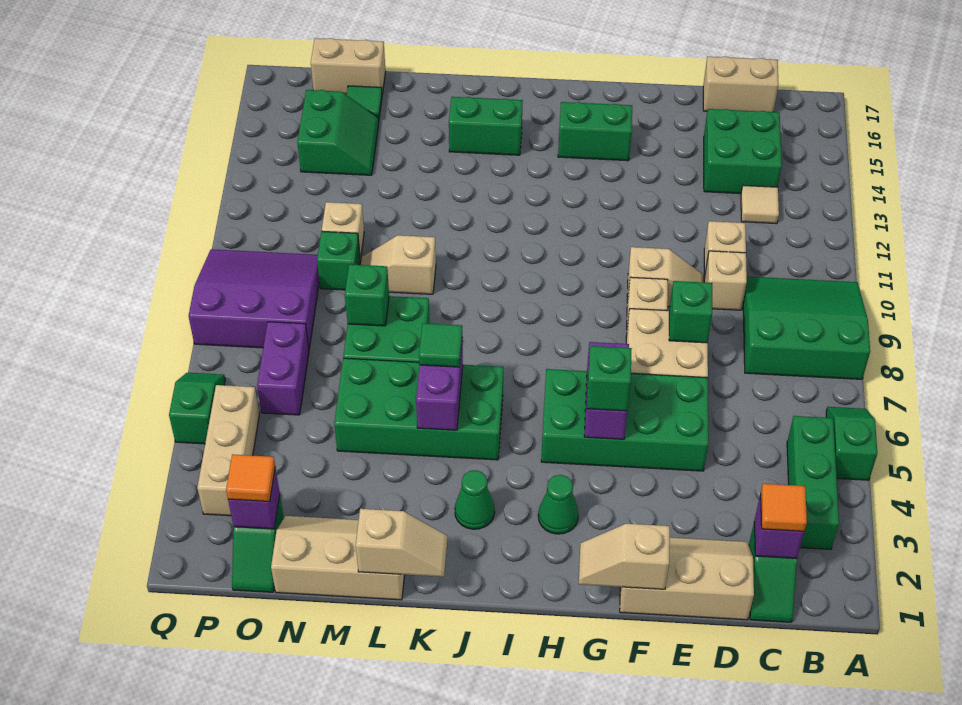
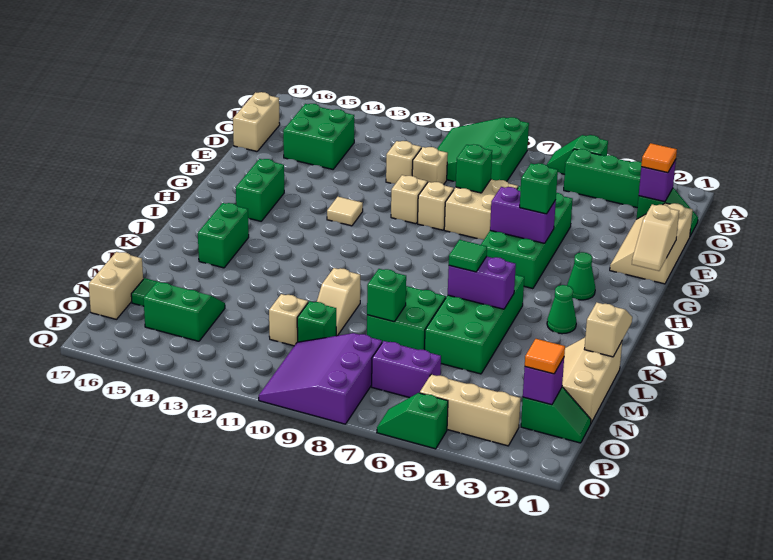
tan tile C13 level 1 -> tan tile G12 level 1

